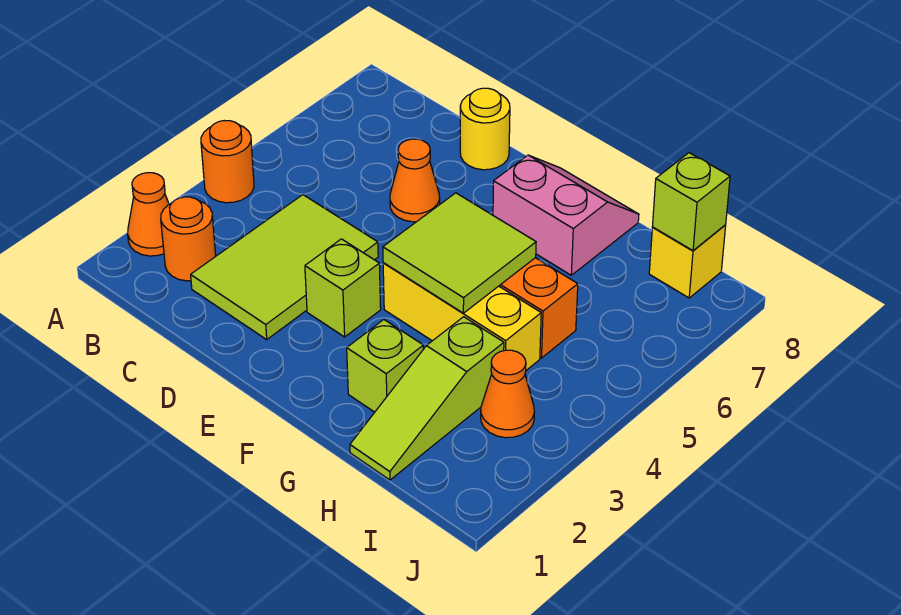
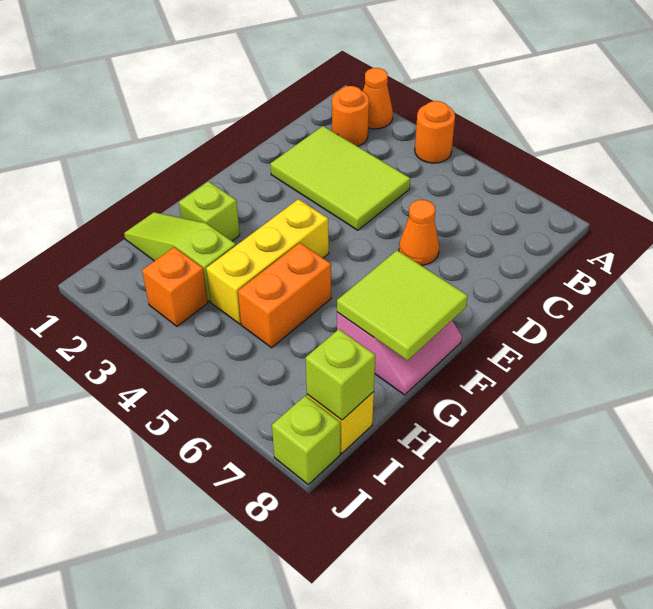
yellow round brick D8 level 1 -> none
lime brick E3 level 1 -> lime brick J8 level 1
lime tile F4:G5 level 2 -> lime tile F7:G8 level 2
orange cone I3 level 1 -> orange brick I3 level 1

